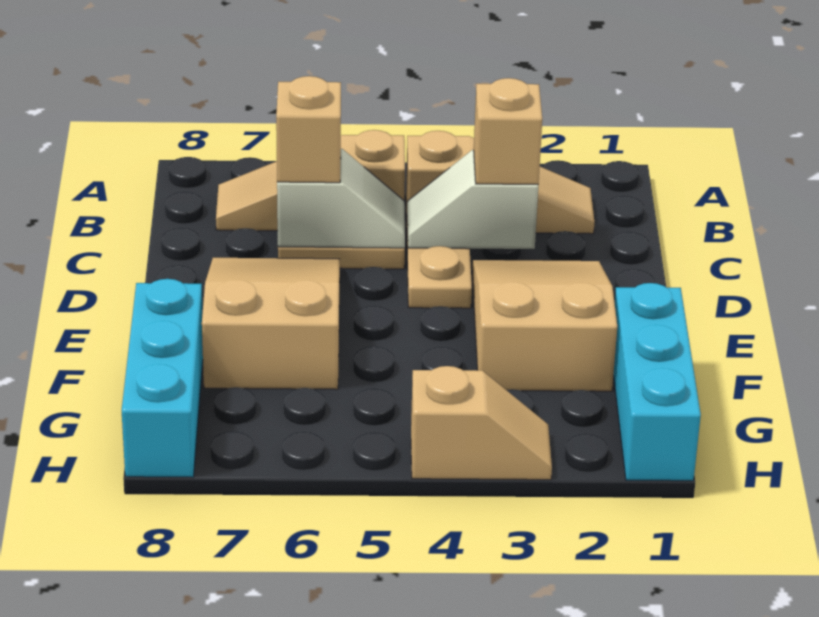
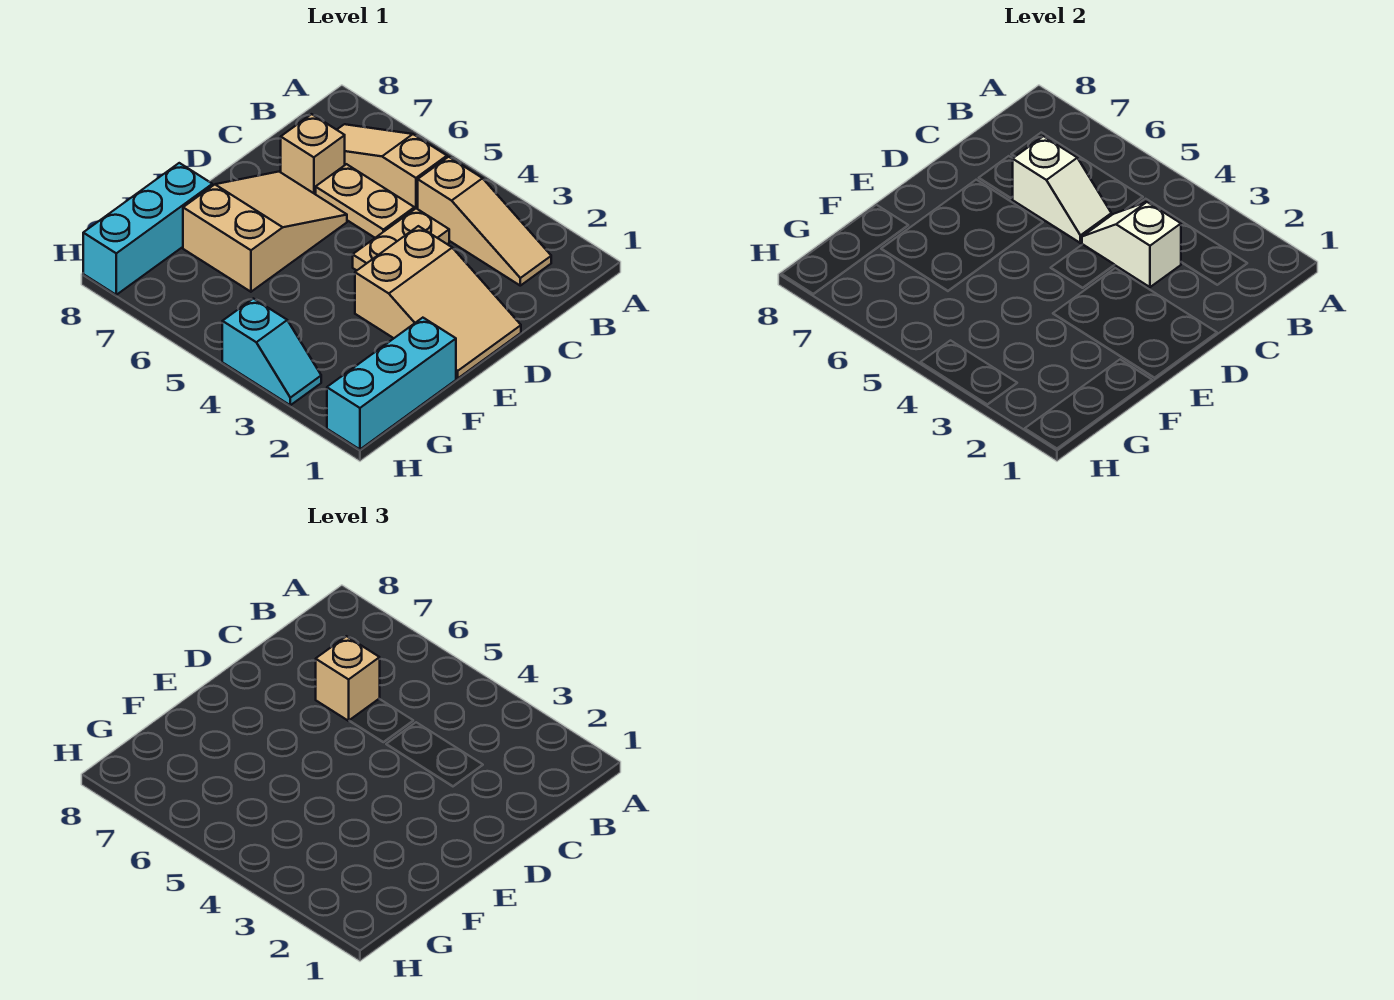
tan brick C3 level 3 -> tan brick C7 level 1
tan slope D2:F3 level 1 top F -> tan slope D1:E3 level 1 top 3
tan slope H3:H4 level 1 top 4 -> cyan slope H3:H4 level 1 top 4

